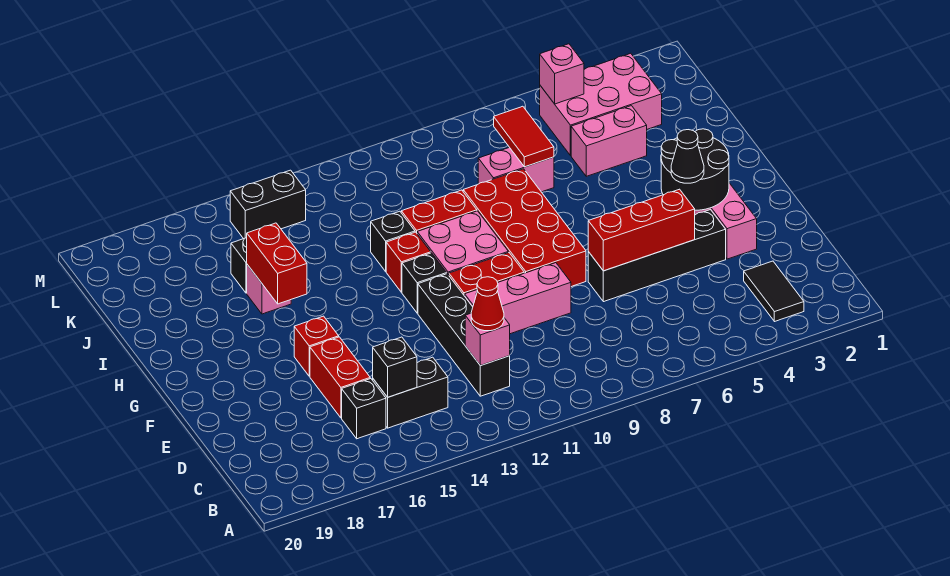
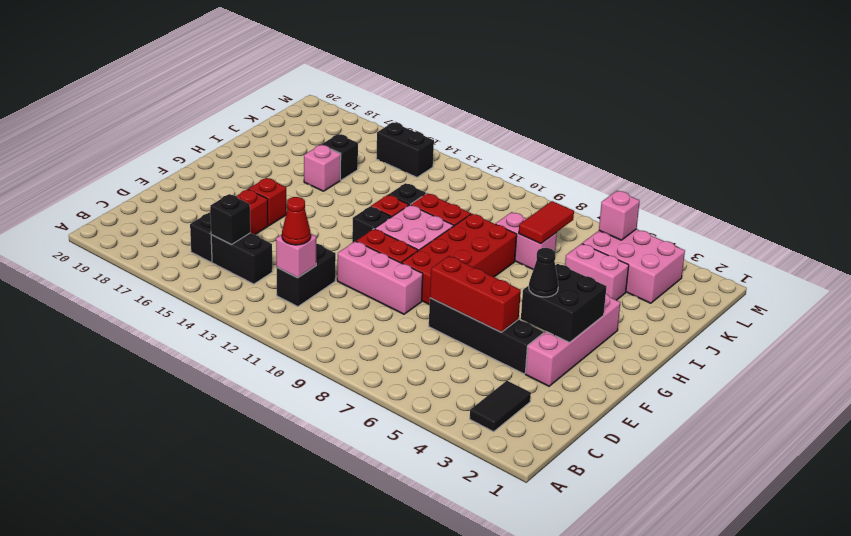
black brick C12:F12 level 1 -> black brick C12:D12 level 1
black round brick F3:G4 level 2 -> black brick F3:G4 level 2
red brick H16:I16 level 2 -> none

